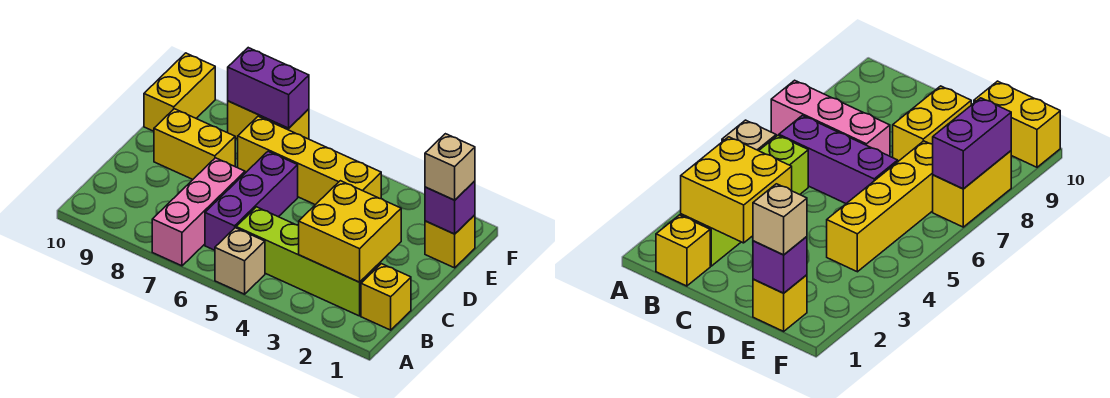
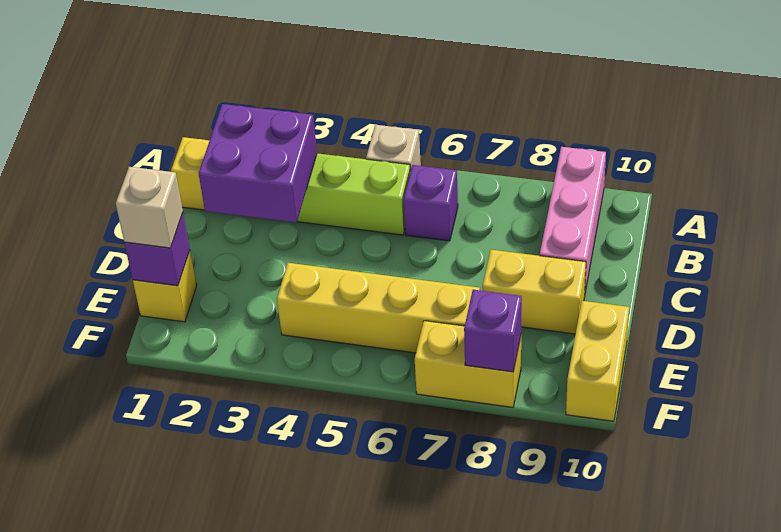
pink brick A7:C7 level 1 -> pink brick A9:C9 level 1
yellow brick B2:C3 level 2 -> purple brick B2:C3 level 2
purple brick B6:D6 level 1 -> purple brick B6 level 1
purple brick F7:F8 level 2 -> purple brick F8 level 2

